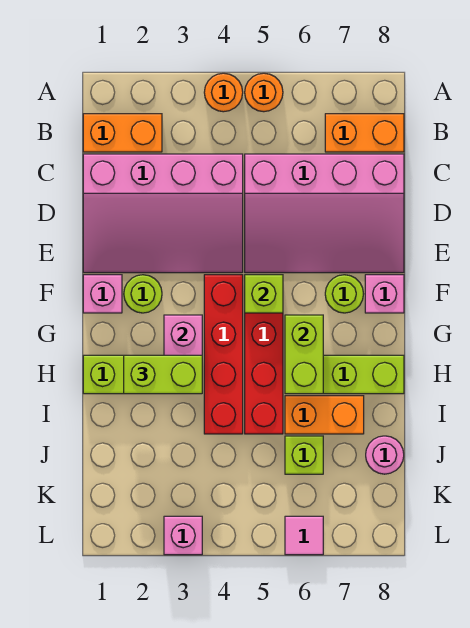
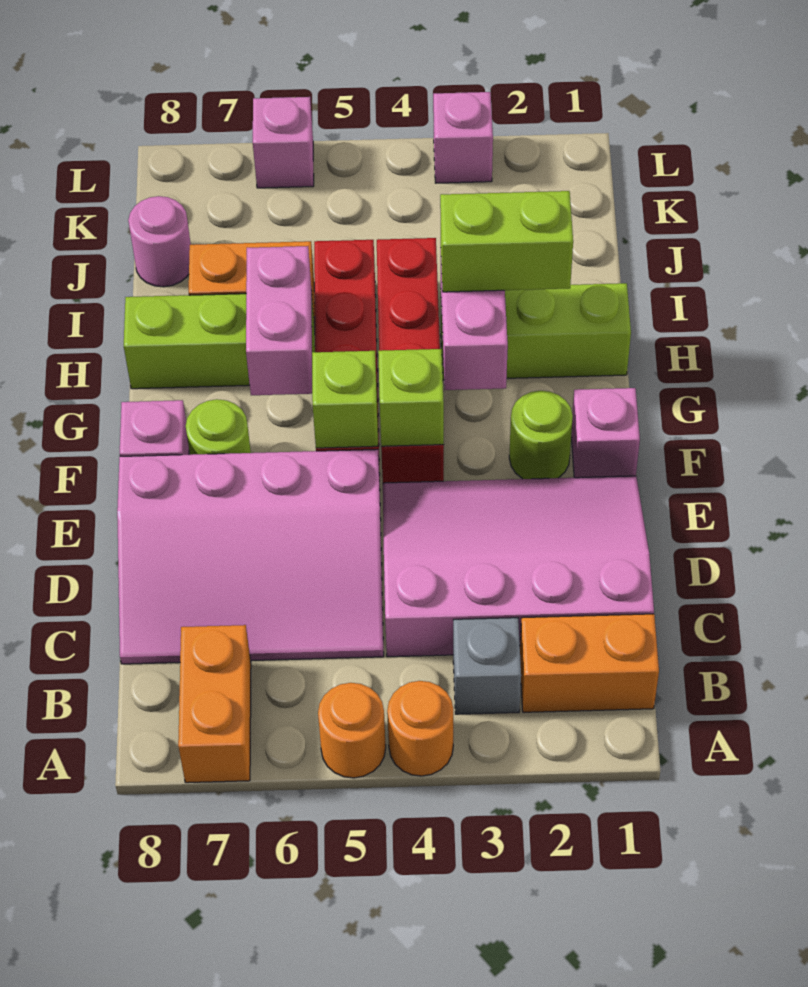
none -> grey brick B3 level 1
orange brick B7:B8 level 1 -> orange brick A7:B7 level 1
pink slope C5:E8 level 1 top C -> pink slope C5:E8 level 1 top E
lime brick G6:H6 level 2 -> pink brick G6:H6 level 2
lime brick J6 level 1 -> lime brick F4 level 2
pink tile L6 level 1 -> pink brick L6 level 1

